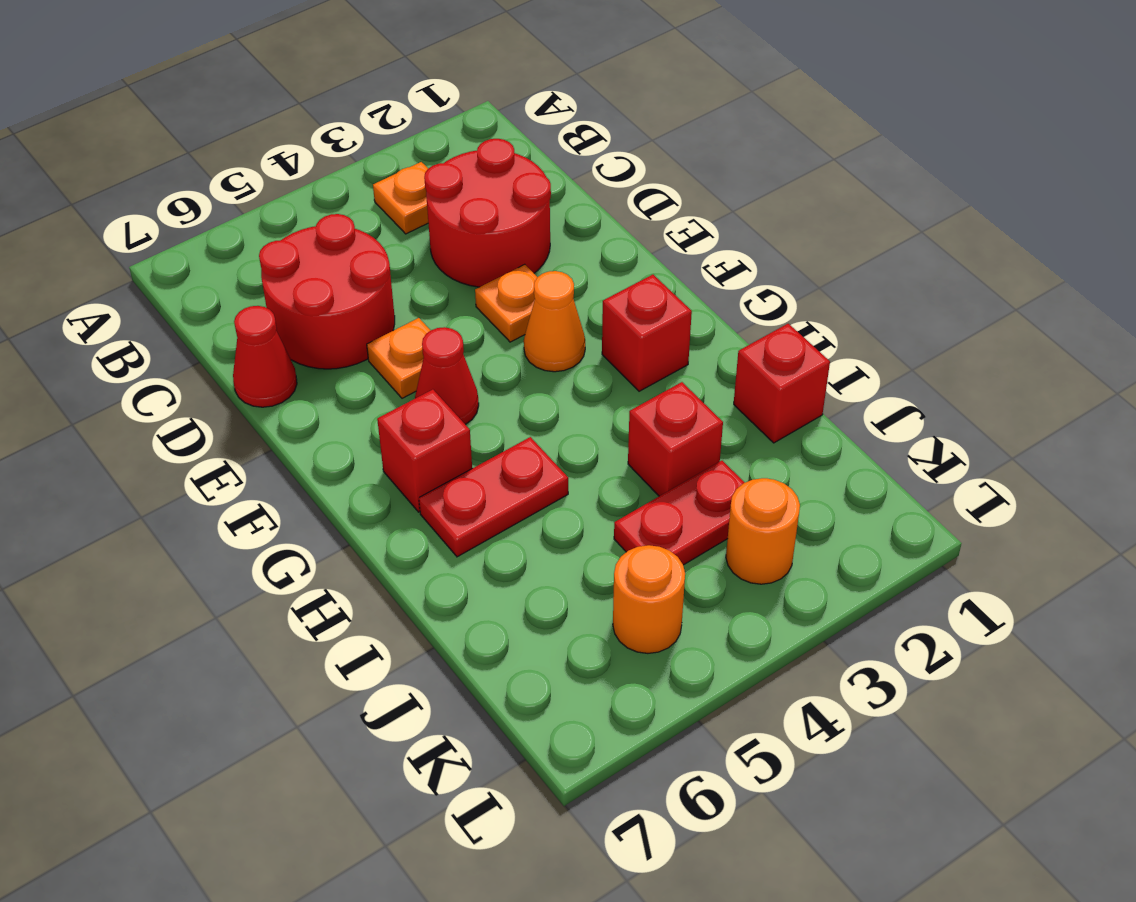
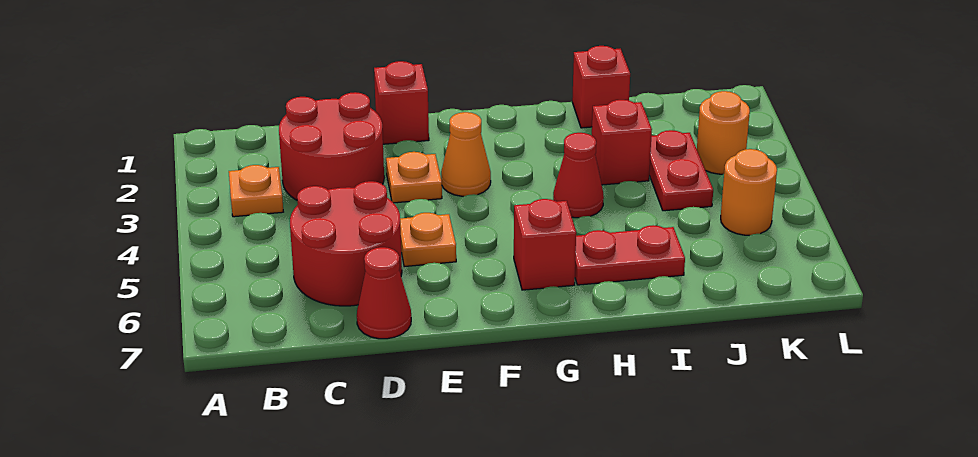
red cone F5 level 1 -> red cone H4 level 1
red brick G2 level 1 -> red brick E1 level 1
red plate H5:H6 level 1 -> red plate H6:I6 level 1

